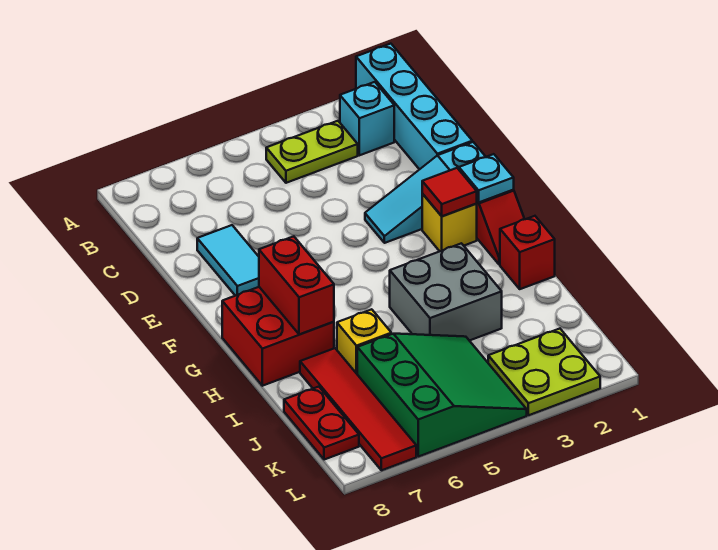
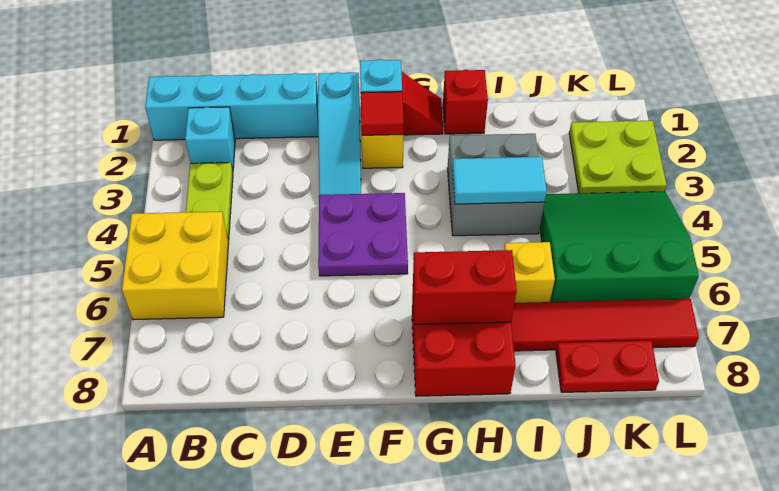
none -> yellow brick A5:B6 level 1
cyan tile D7:E7 level 1 -> cyan tile H4:I4 level 2
none -> purple plate E4:F5 level 1

